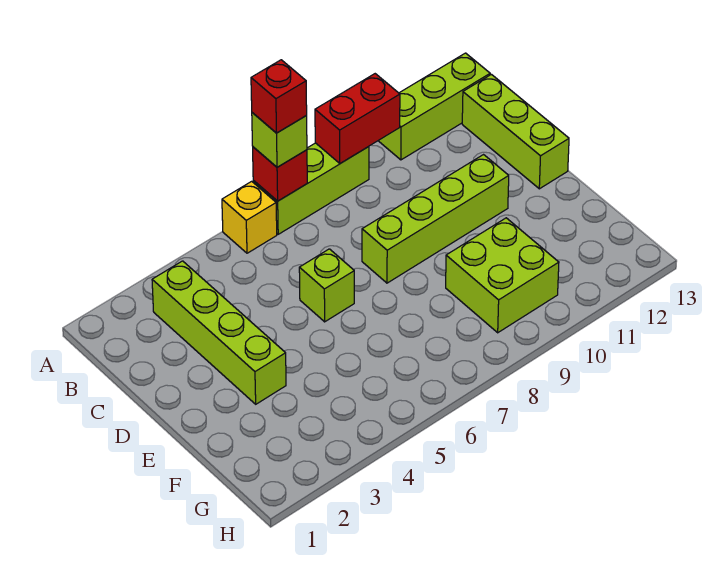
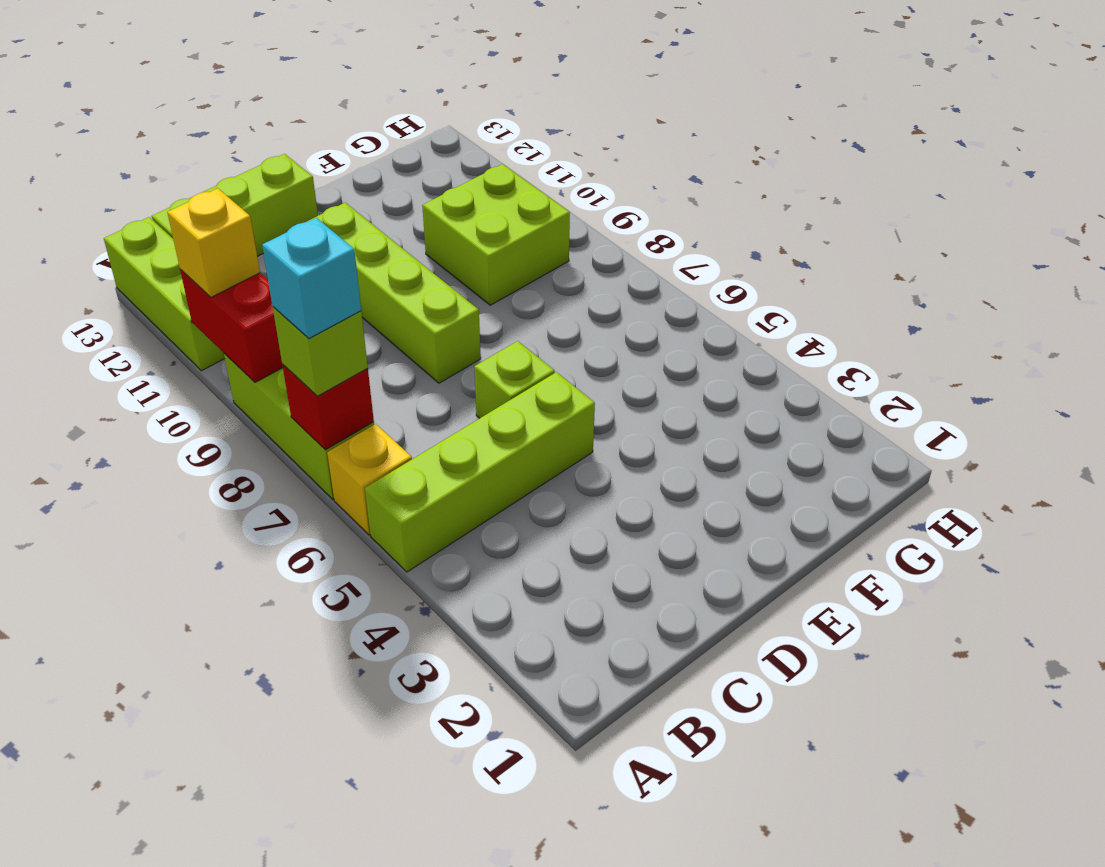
red brick A7 level 4 -> cyan brick A7 level 4
none -> yellow brick A10 level 3
lime brick B3:E3 level 1 -> lime brick A5:D5 level 1

